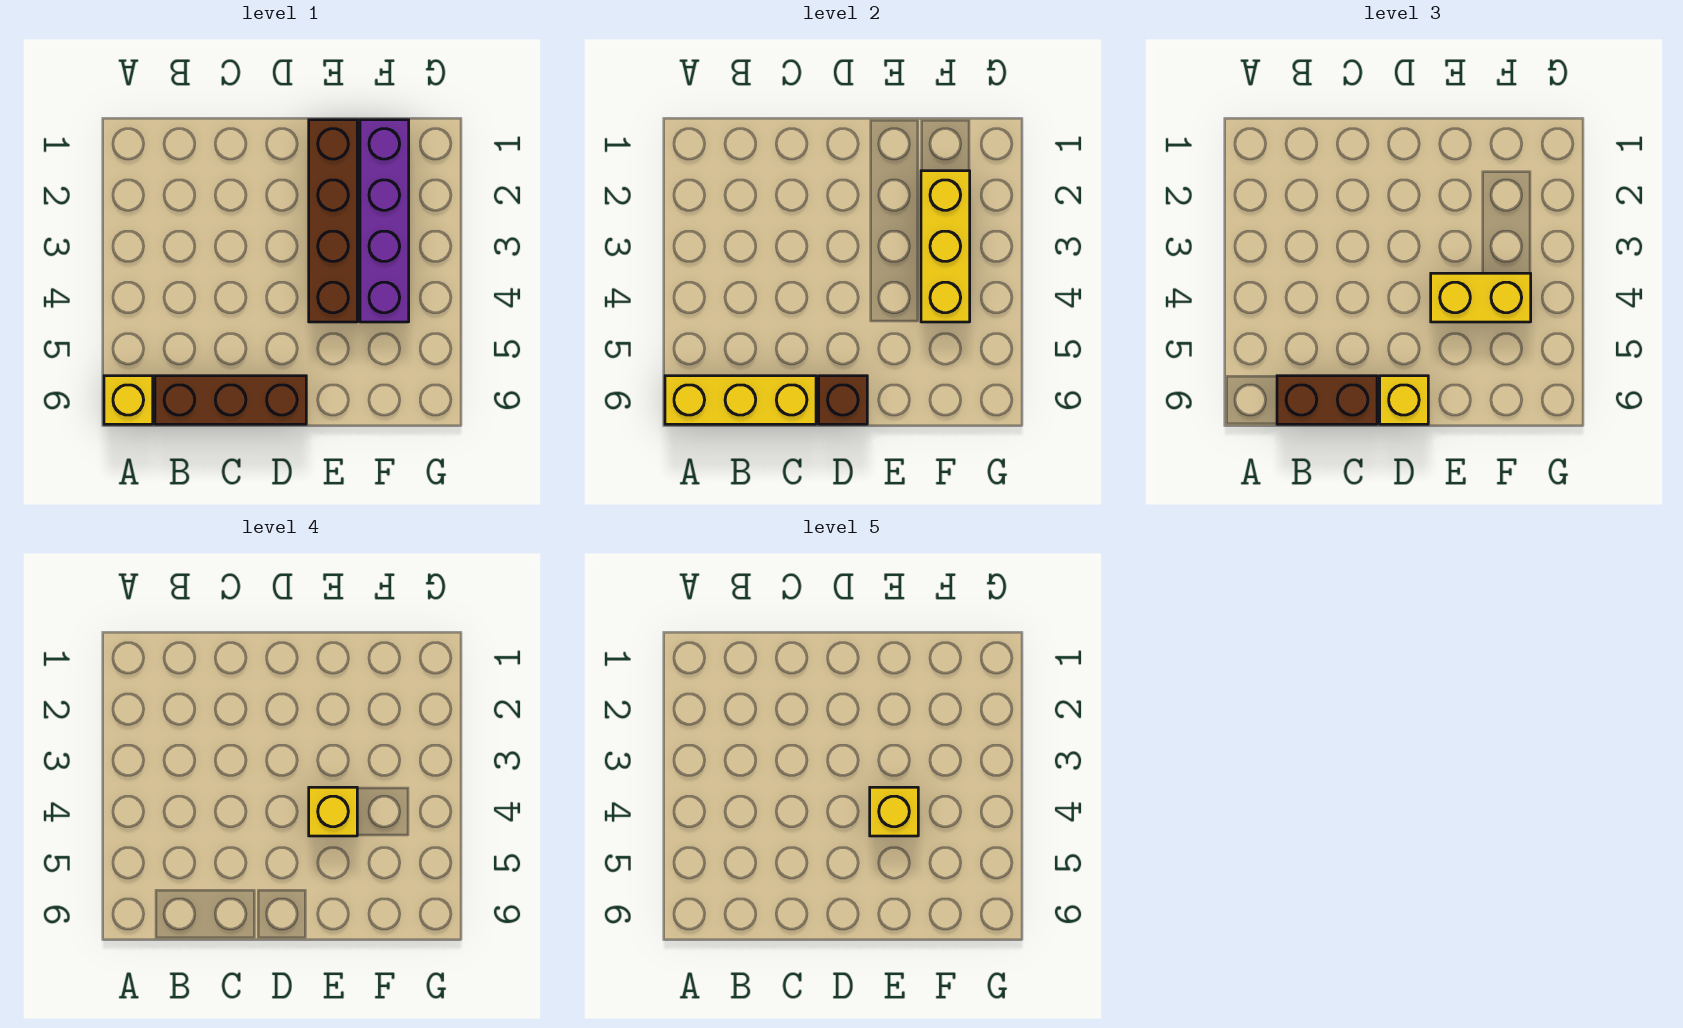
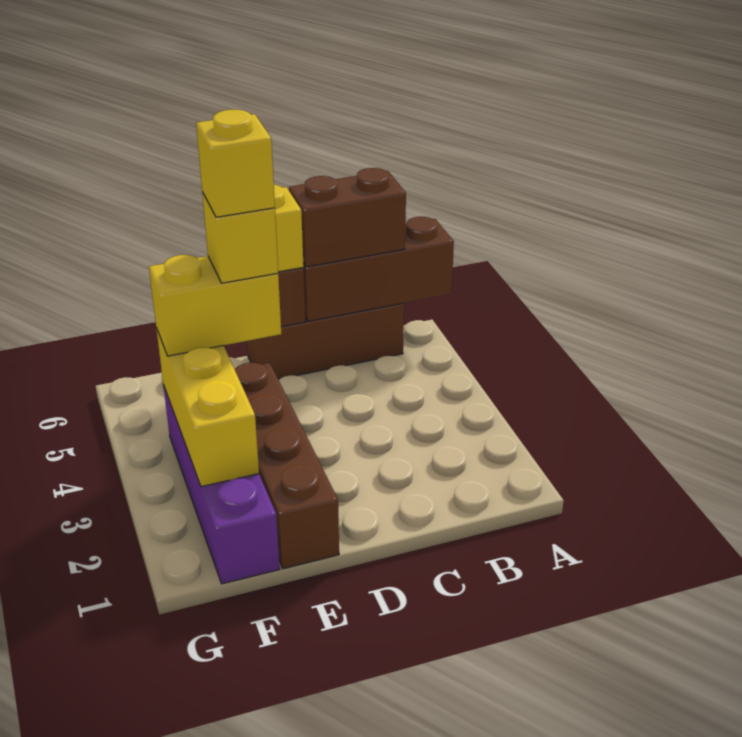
yellow brick A6 level 1 -> none
yellow brick A6:C6 level 2 -> brown brick A6:C6 level 2

